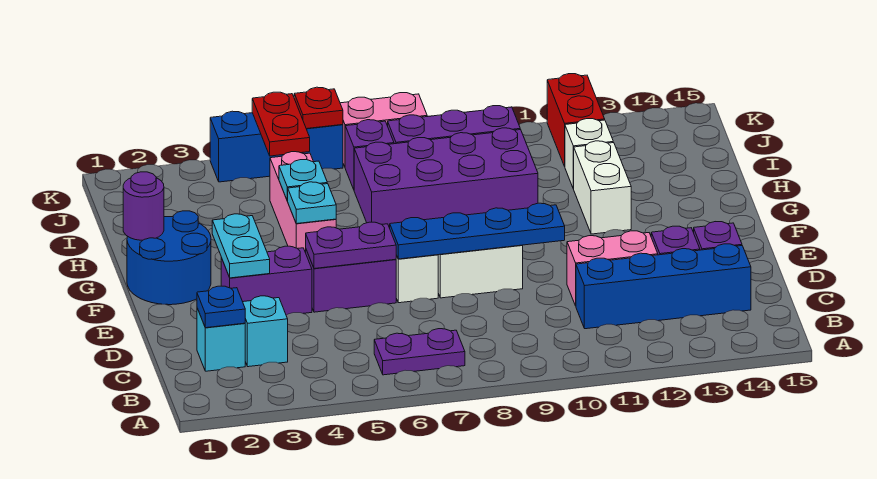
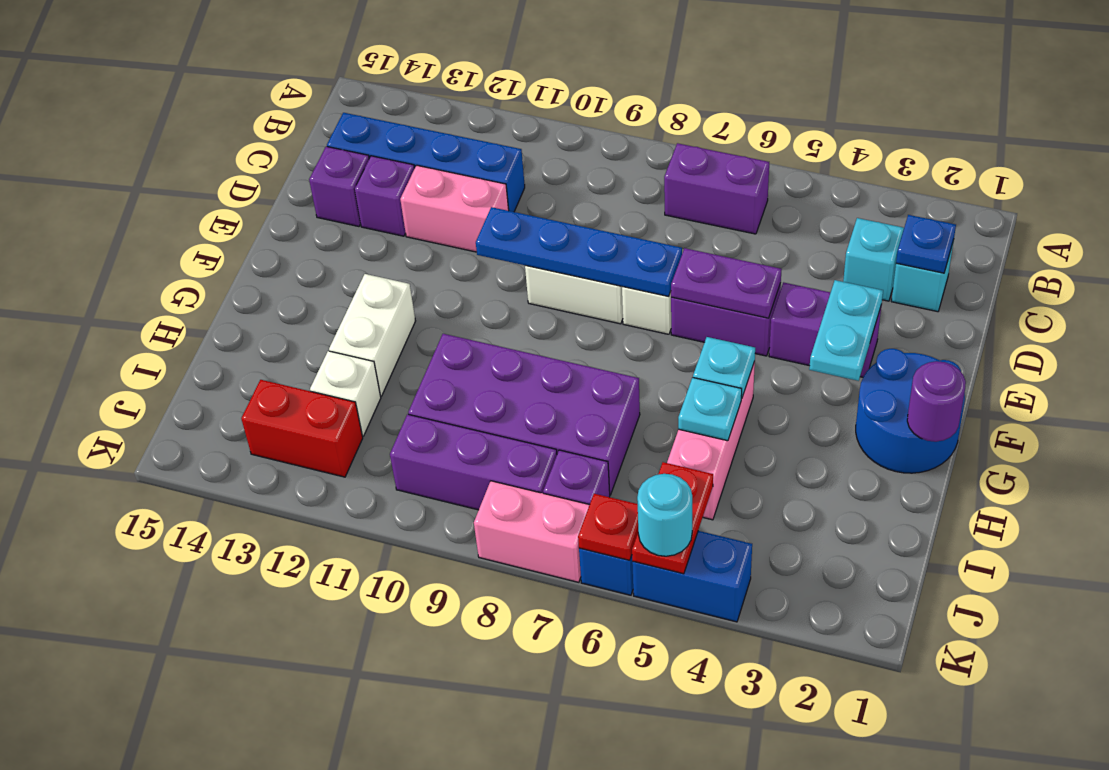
purple plate B6:B7 level 1 -> purple brick B6:B7 level 1
red brick J12:K12 level 1 -> red brick J12:J13 level 1
none -> cyan round brick K5 level 3

